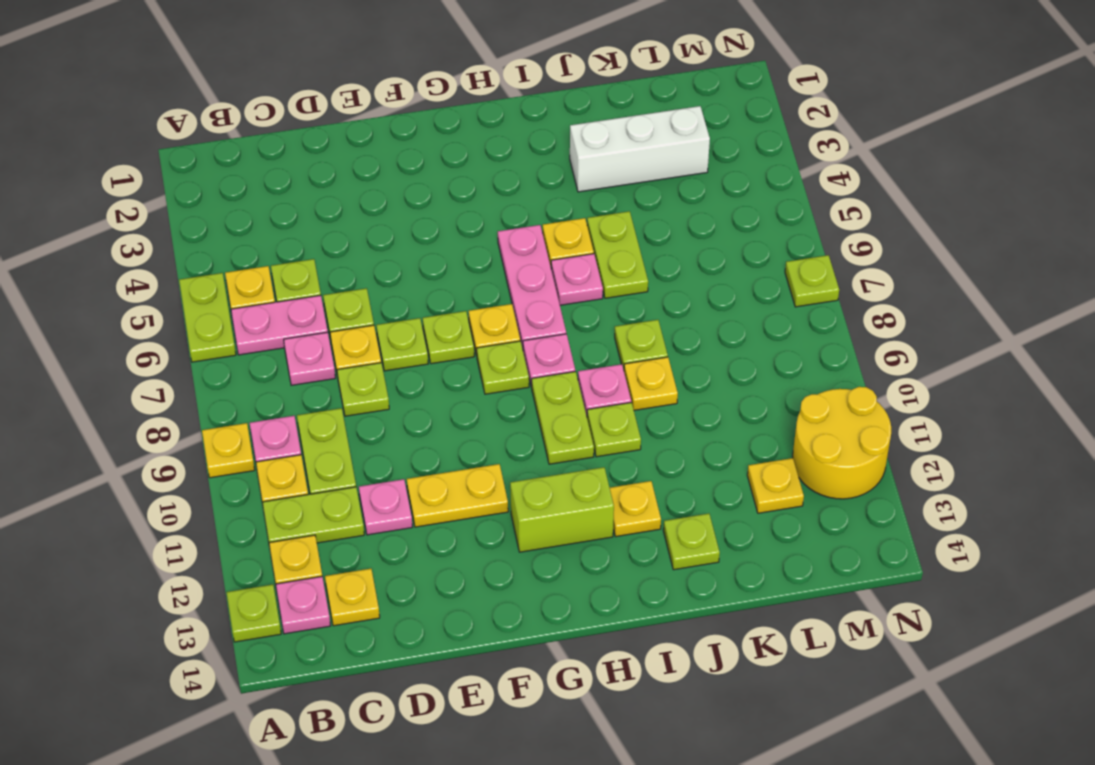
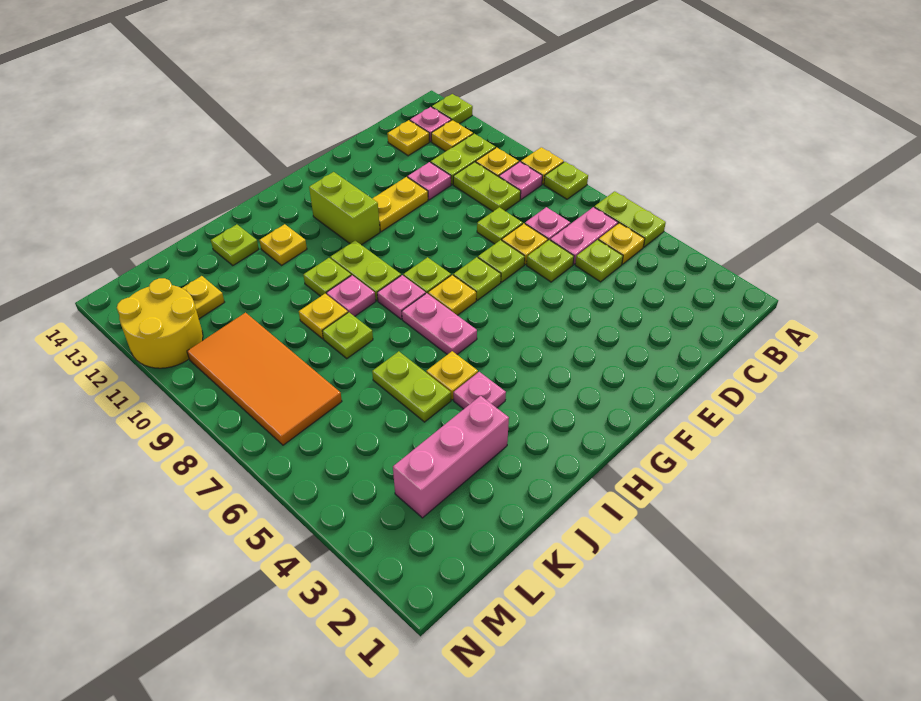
lime brick G12:H12 level 1 -> lime brick G11:G12 level 1
pink plate H5:H7 level 1 -> pink plate H6:H7 level 1
pink plate I6 level 1 -> pink plate I4 level 1
white brick J3:L3 level 1 -> pink brick J3:L3 level 1
none -> orange tile L7:M10 level 1
lime plate N7 level 1 -> lime plate A8 level 1

